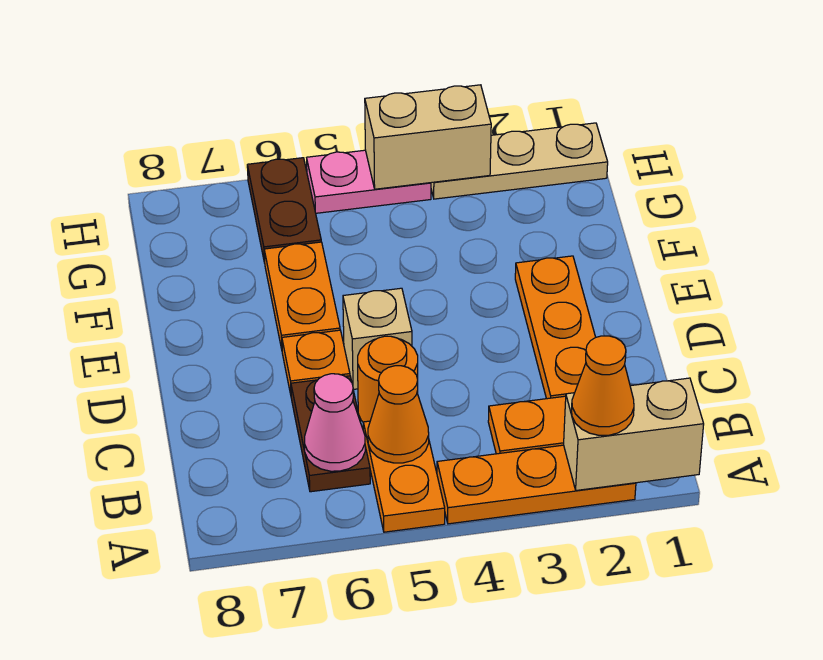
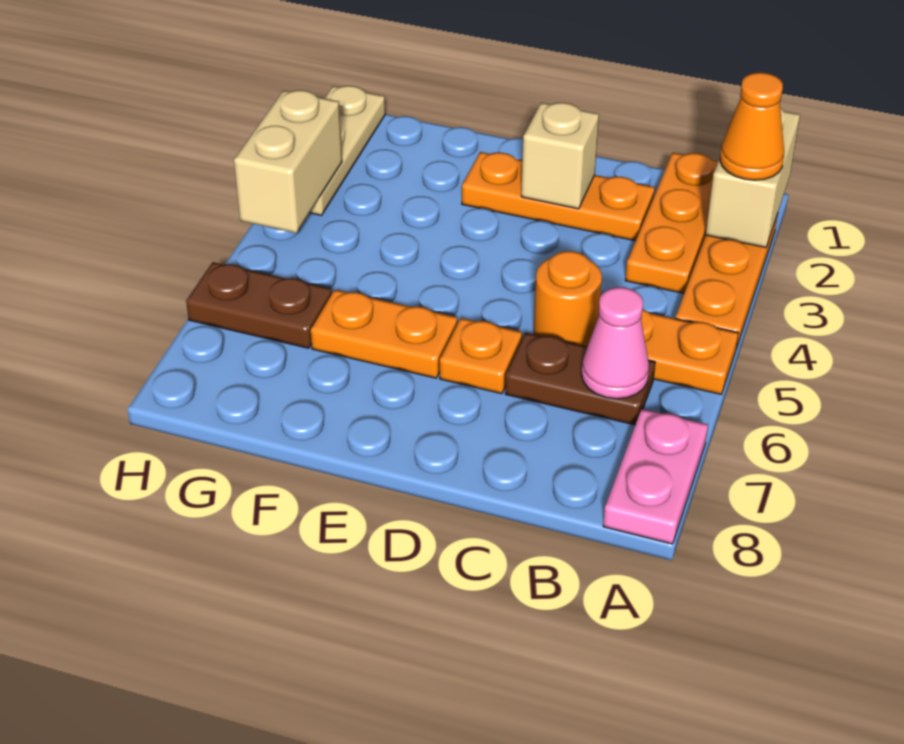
orange cone B5 level 2 -> none
tan brick D5 level 1 -> tan brick D2 level 2
pink plate H4:H5 level 1 -> pink plate A7:A8 level 1

